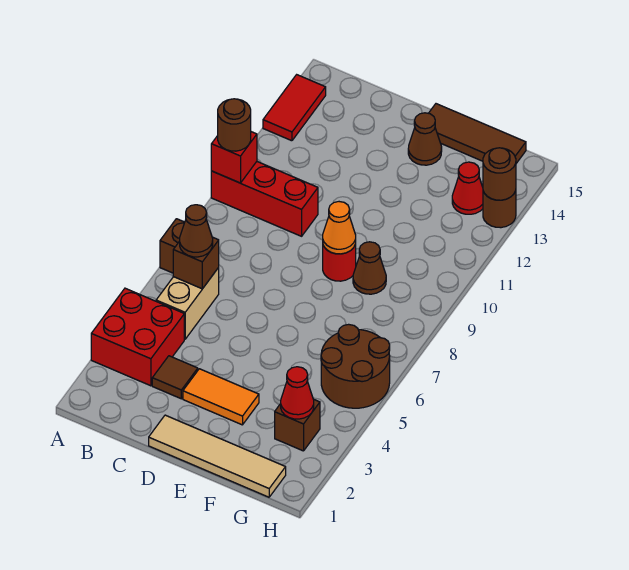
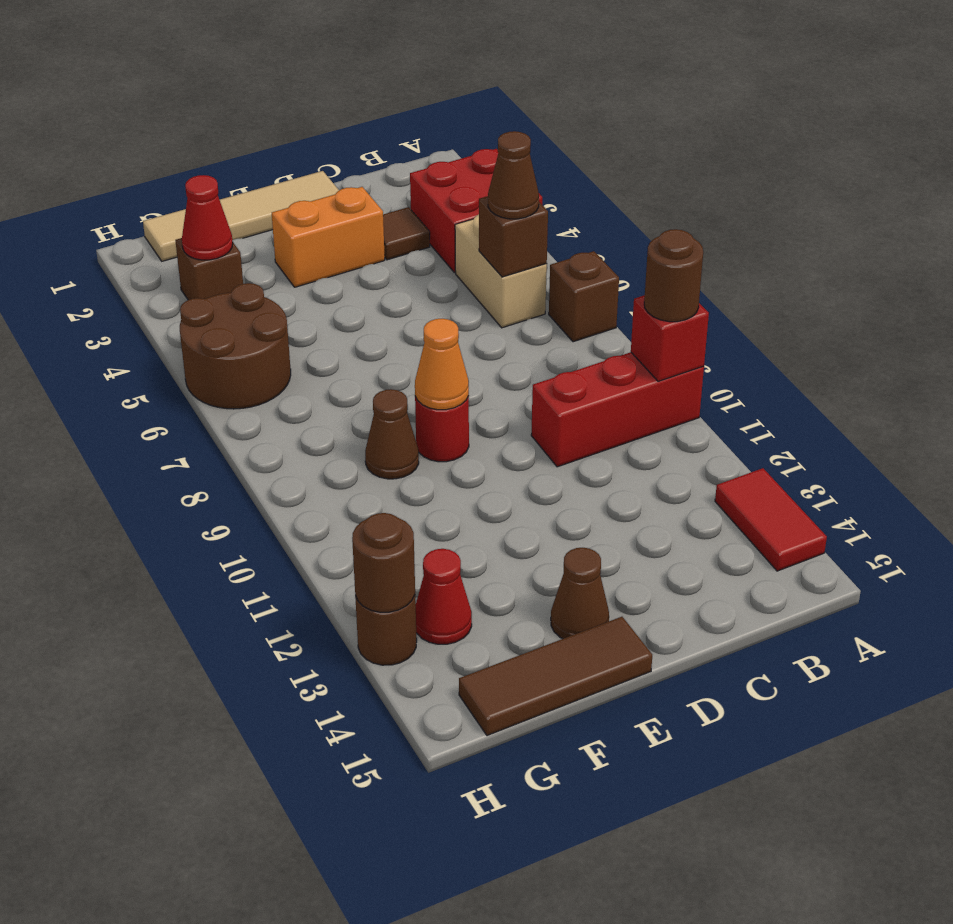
orange tile D3:E3 level 1 -> orange brick D3:E3 level 1

